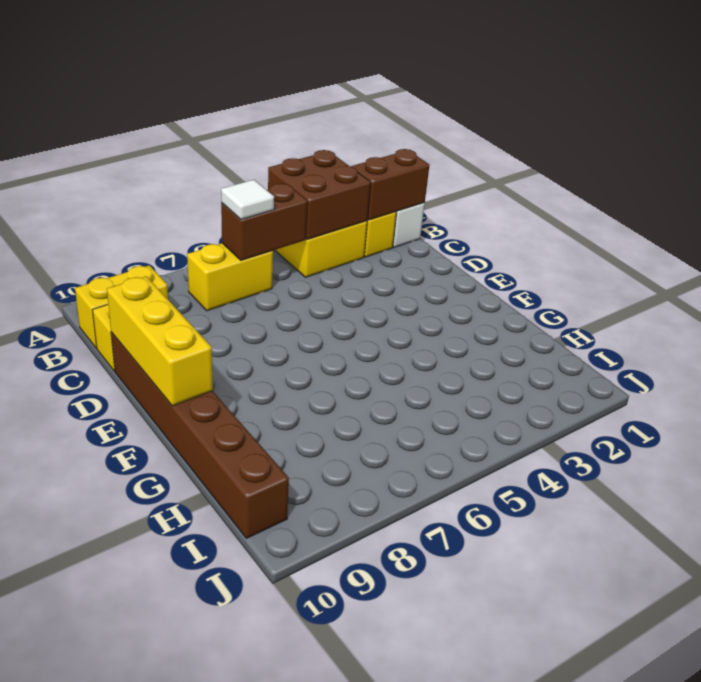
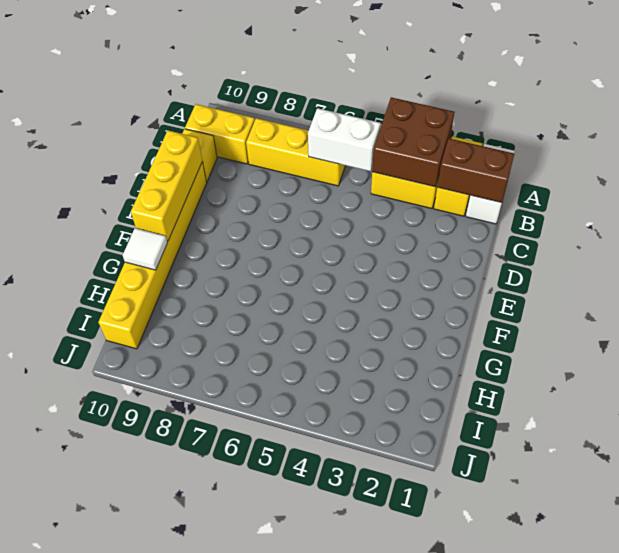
brown brick B5:B6 level 2 -> white brick B5:B6 level 2
yellow brick B6:B7 level 1 -> yellow brick B6:B8 level 1
white tile B6 level 3 -> white tile G10 level 2
brown brick D10:I10 level 1 -> yellow brick D10:I10 level 1

